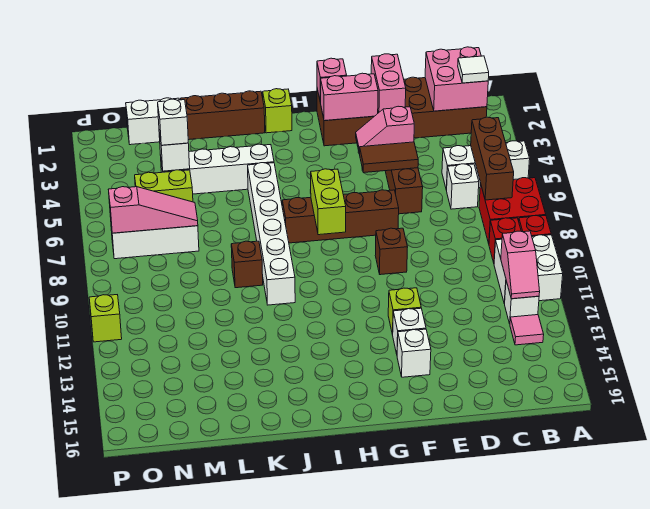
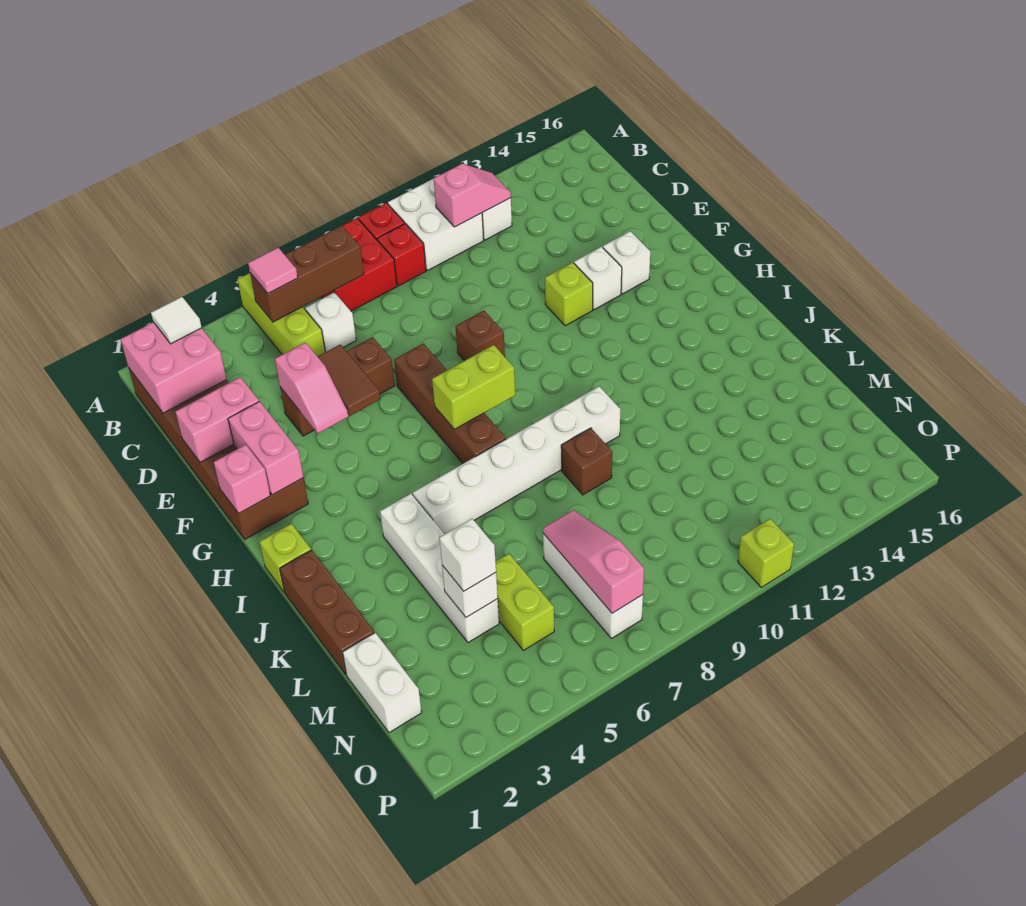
white brick A5:C5 level 1 -> lime brick A5:C5 level 1
pink tile B13 level 1 -> pink tile B5 level 3

